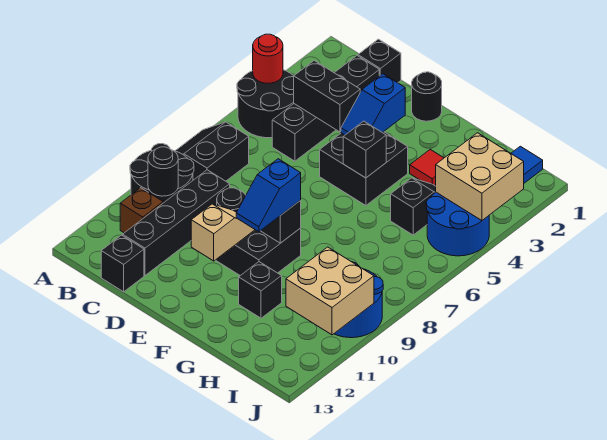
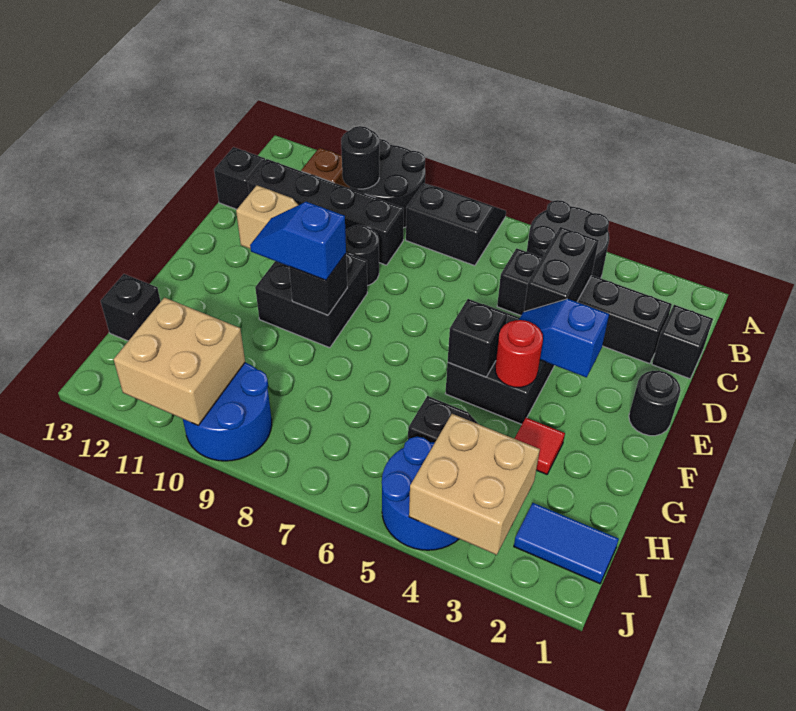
red round brick A4 level 2 -> red round brick F4 level 2
black brick G11 level 1 -> black brick H13 level 1

